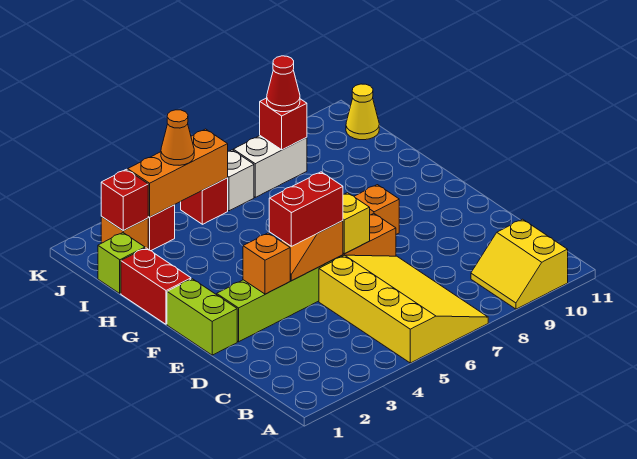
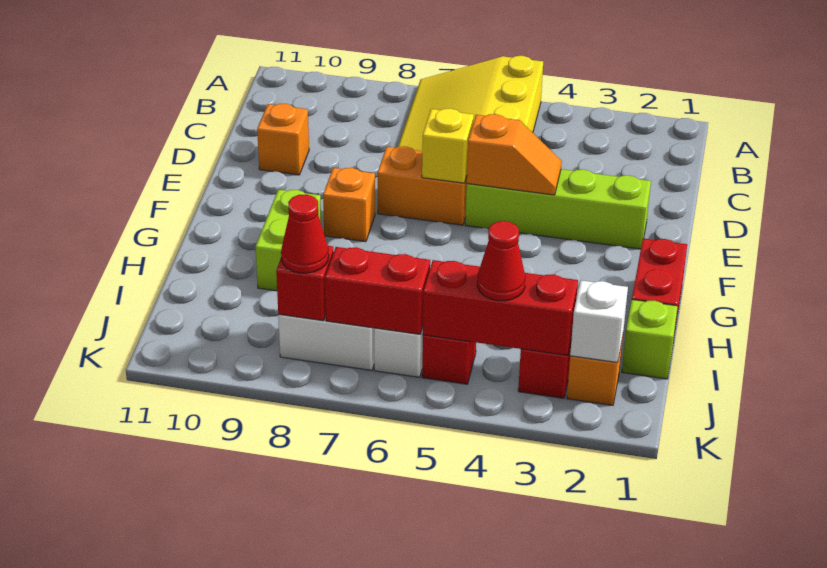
yellow slope A9:B10 level 1 top 10 -> none
lime brick E1:F1 level 1 -> lime brick G9:H9 level 1
orange brick E3 level 2 -> orange brick D10 level 1
red brick E4:E5 level 3 -> red brick J6:J7 level 2
red brick J2 level 2 -> white brick J2 level 2
orange brick J3:J5 level 2 -> red brick J3:J5 level 2
orange cone J4 level 3 -> red cone J4 level 3
yellow cone J11 level 1 -> none

